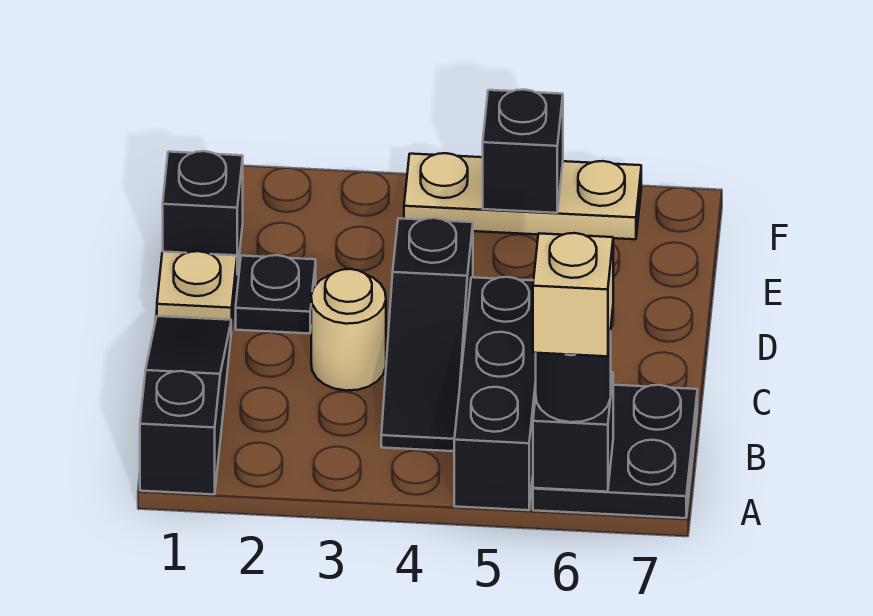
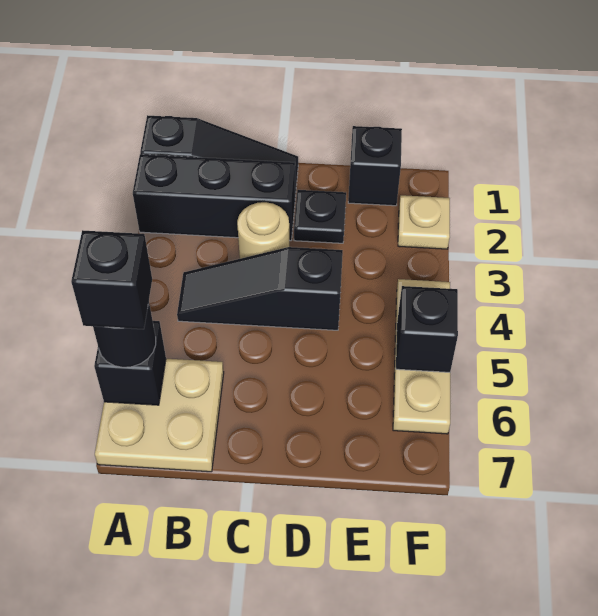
black brick A5:C5 level 1 -> black brick A2:C2 level 1
black plate A6:B7 level 1 -> tan plate A6:B7 level 1
tan brick A6 level 4 -> black brick A6 level 4
tan plate D1 level 1 -> tan plate F2 level 1

